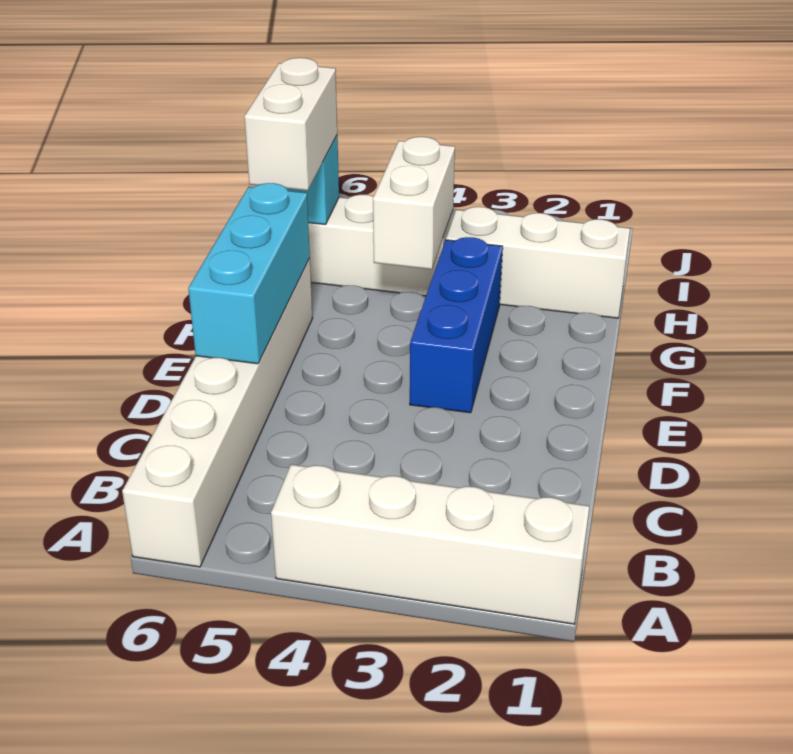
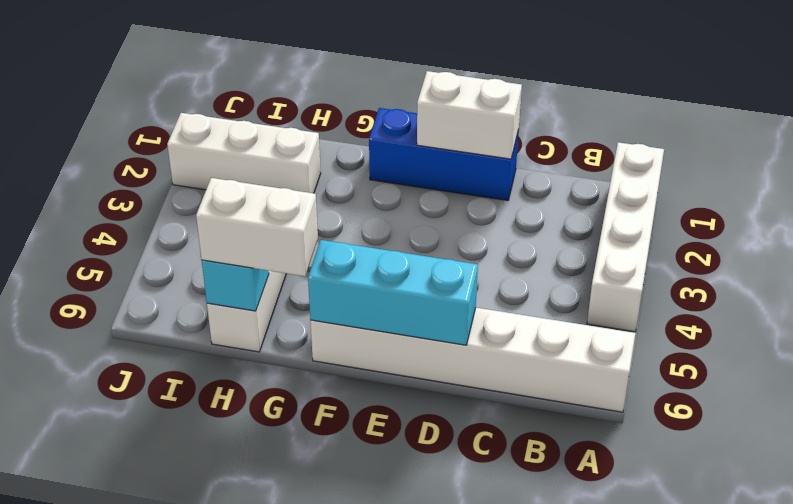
blue brick E3:G3 level 1 -> blue brick D1:F1 level 1
white brick G4:H4 level 2 -> white brick D1:E1 level 2
white brick H1:H3 level 1 -> white brick H2:J2 level 1

